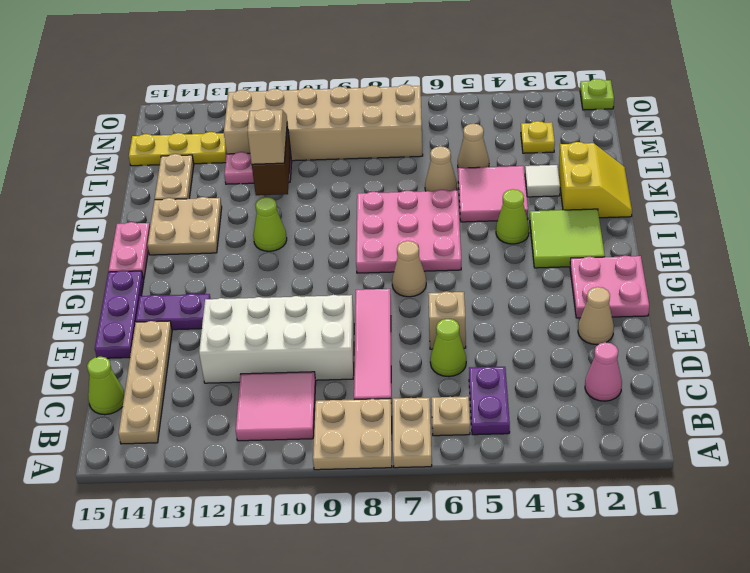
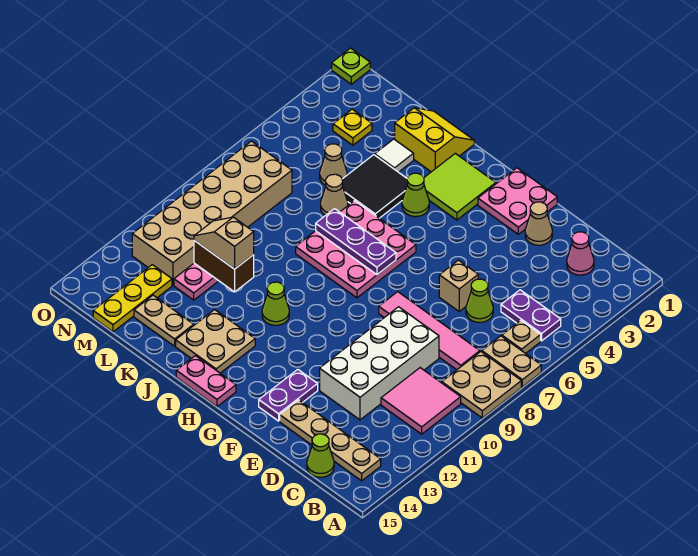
purple plate E15:G15 level 1 -> purple plate H7:J7 level 2
tan cone G7 level 1 -> none
pink tile J4:K5 level 1 -> black tile J4:K5 level 1

